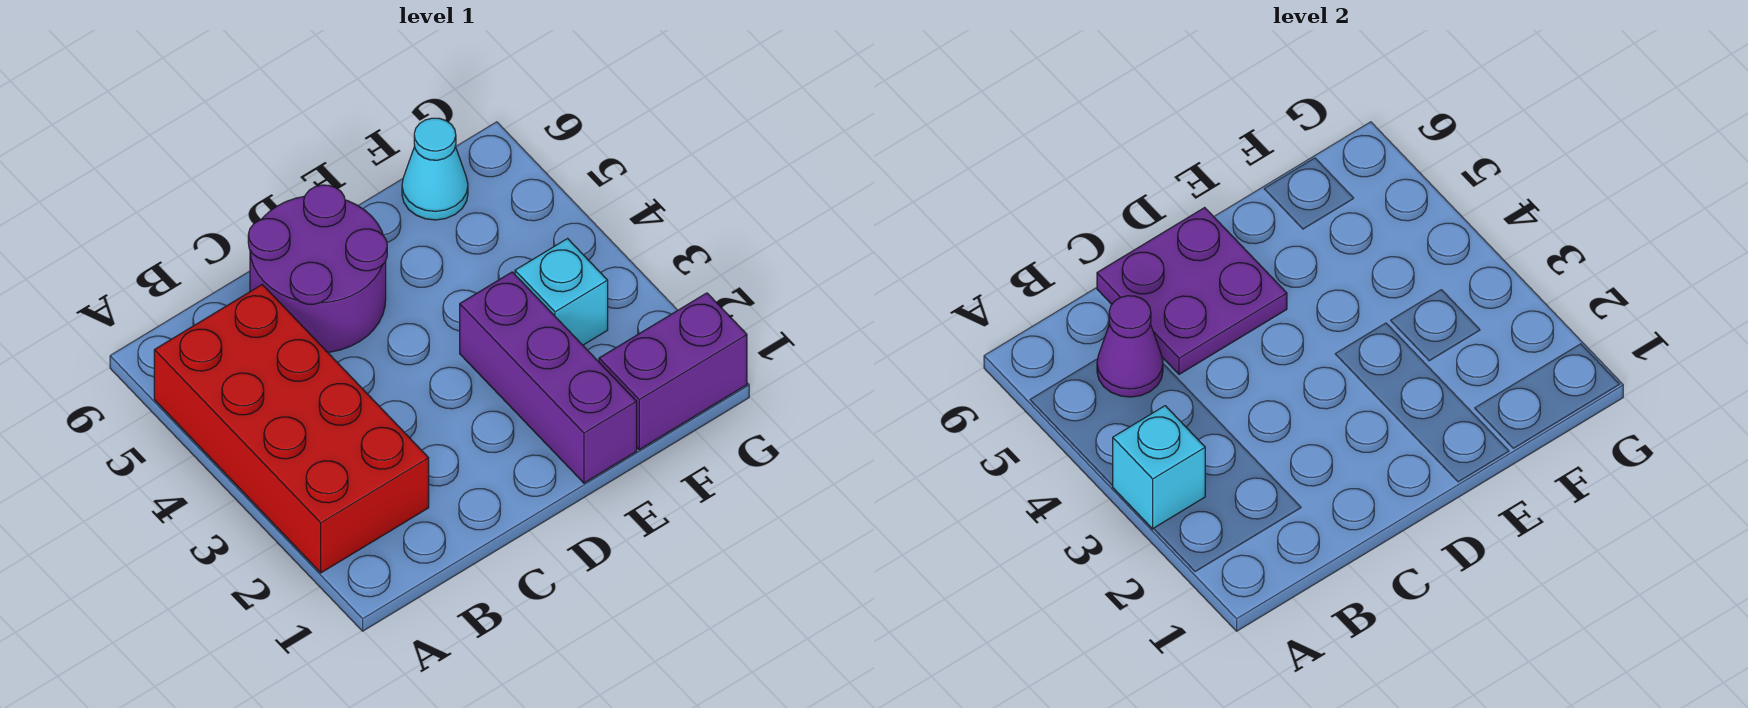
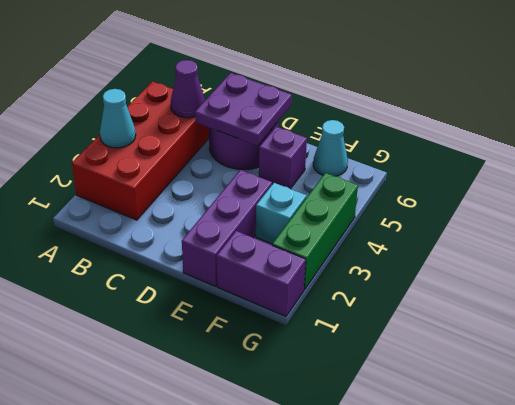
cyan brick A3 level 2 -> cyan cone A3 level 2
none -> purple brick E5 level 1
none -> green brick G2:G4 level 1

